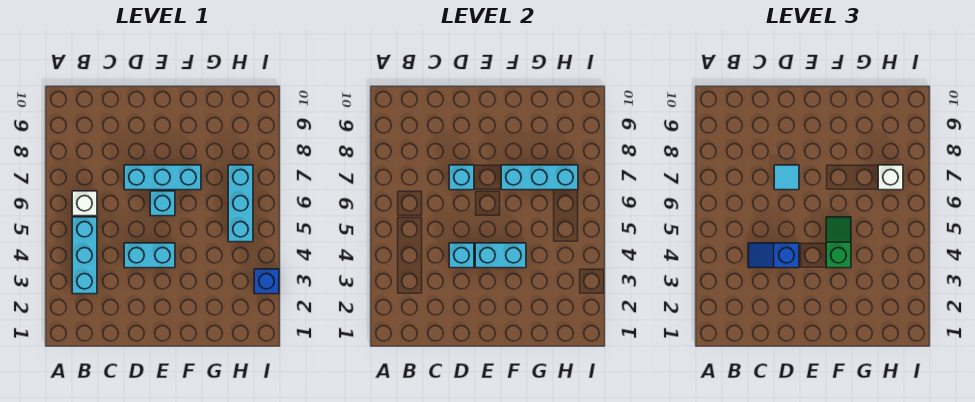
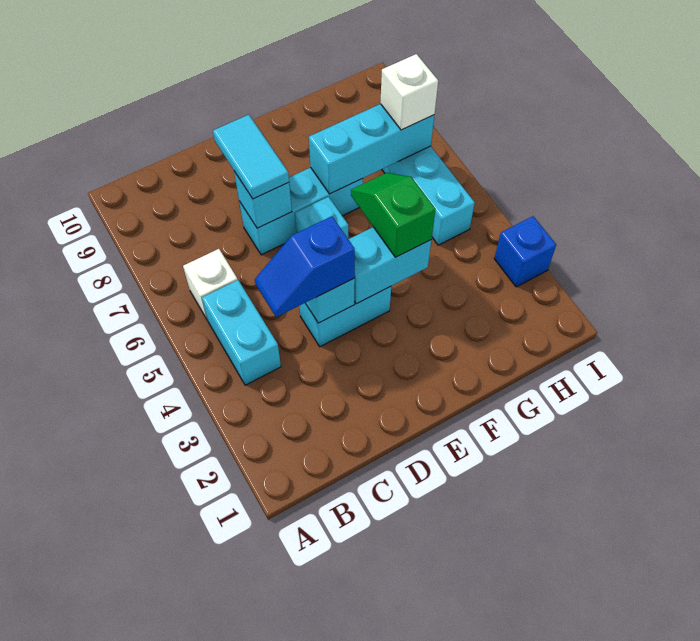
cyan brick B3:B5 level 1 -> cyan brick B4:B5 level 1
cyan tile D7 level 3 -> cyan tile D7:D8 level 3

